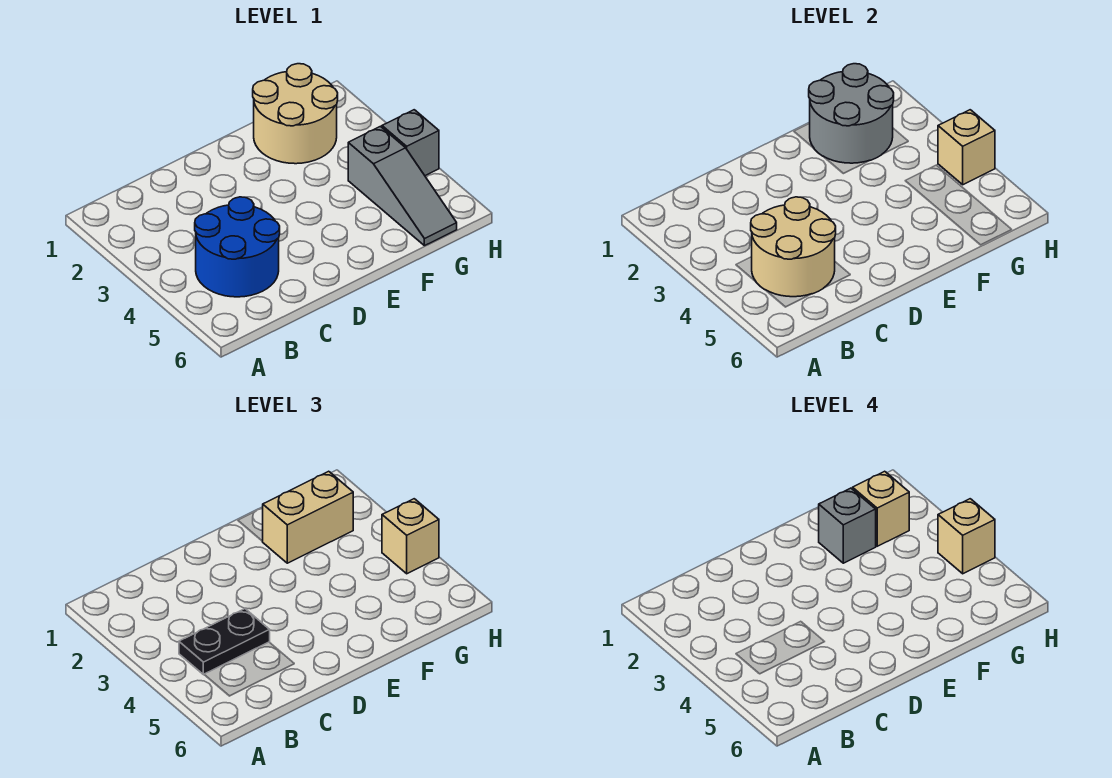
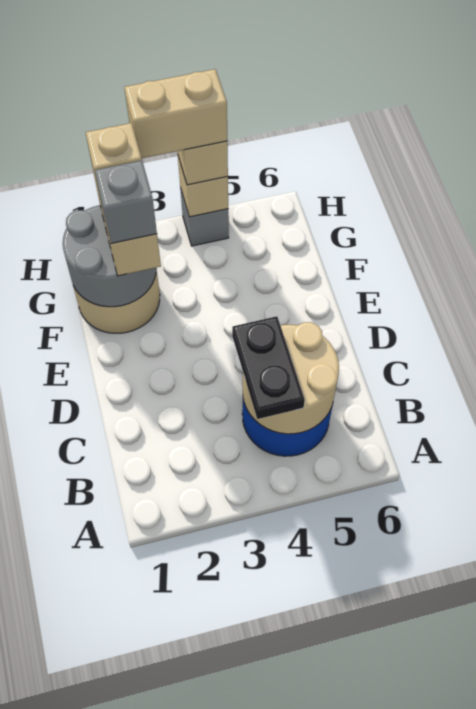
grey slope G4:G6 level 1 top 4 -> none
tan brick H4 level 4 -> tan brick H3:H4 level 4

